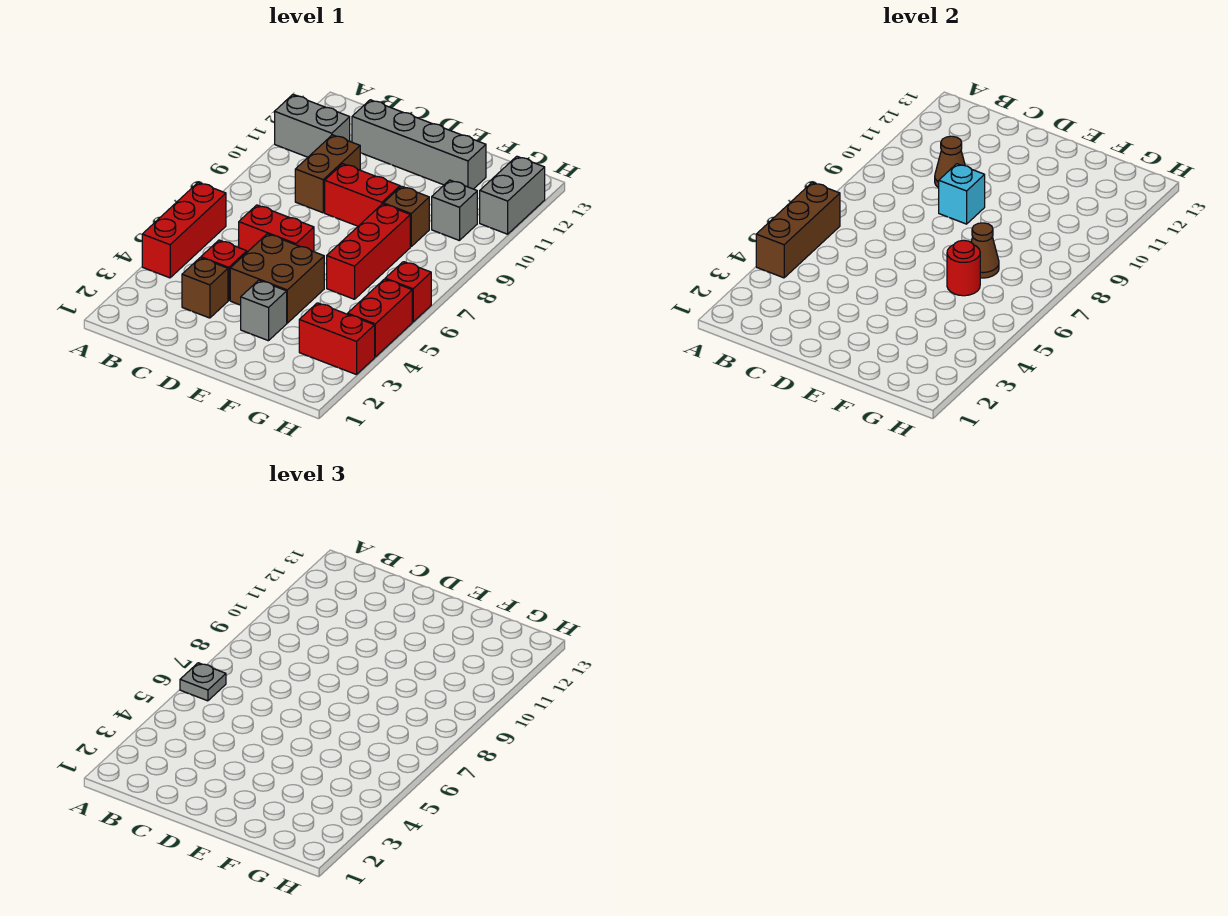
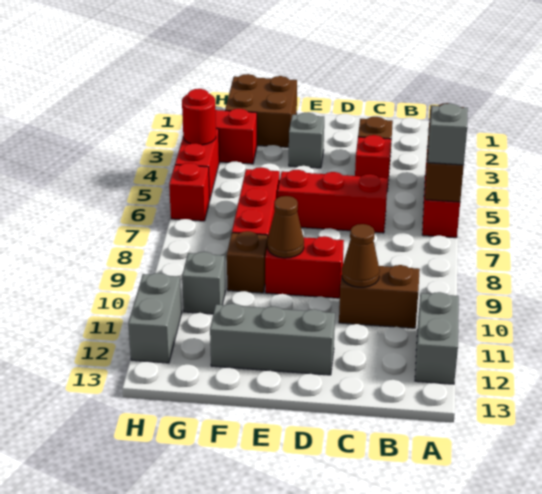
grey plate A6 level 3 -> grey brick A6 level 3
grey brick A11:B11 level 1 -> grey brick A11:A12 level 1
red brick C6:D6 level 1 -> red brick C6:E6 level 1
brown brick C9:C10 level 1 -> brown brick B10:C10 level 1
grey brick C12:F12 level 1 -> grey brick D12:F12 level 1
brown brick D4:E5 level 1 -> brown brick F1:G2 level 1
cyan brick D9 level 2 -> none
red round brick F6 level 2 -> red round brick H4 level 2
brown cone F7 level 2 -> brown cone E9 level 2

